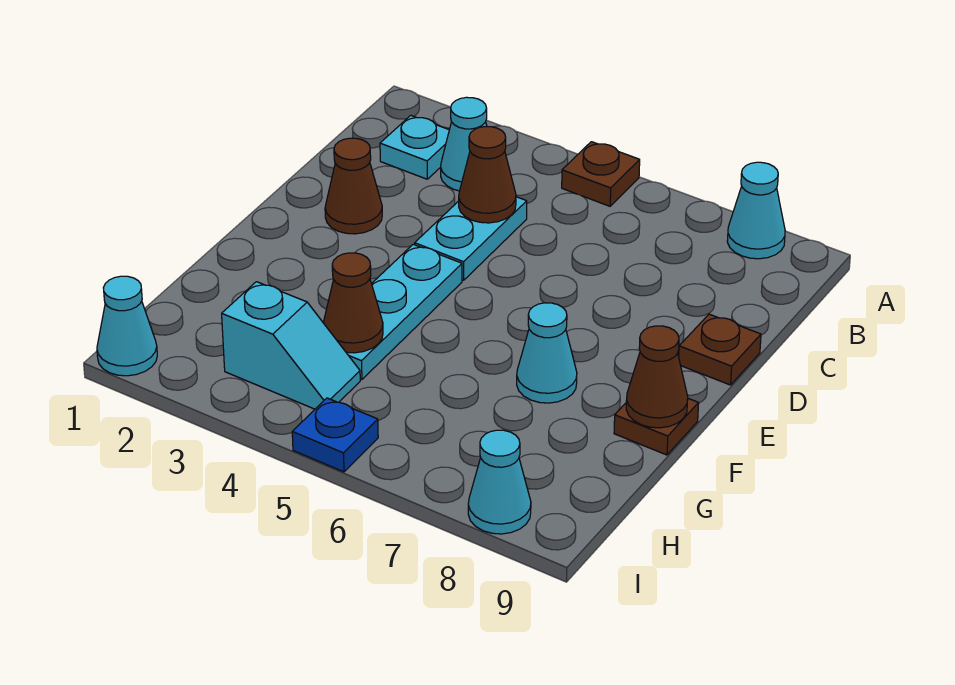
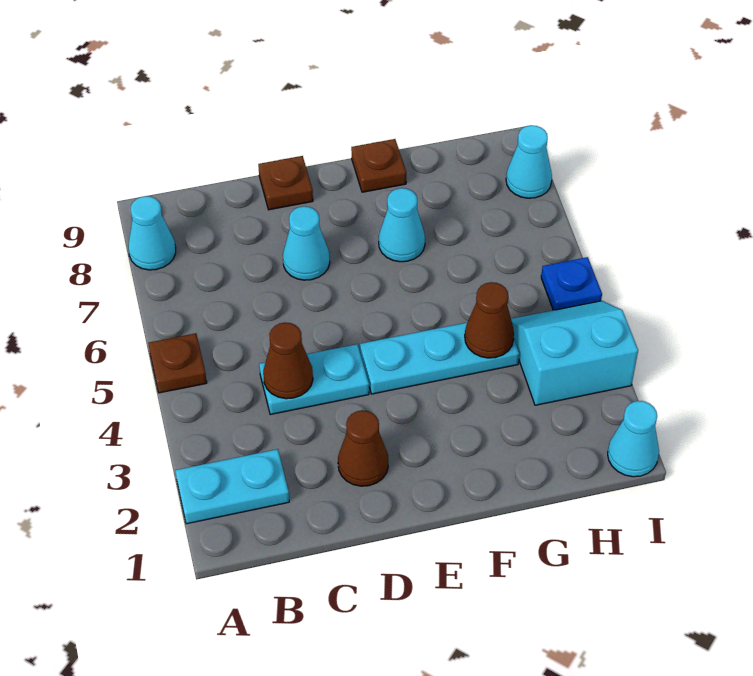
cyan plate B2 level 1 -> cyan plate A2:B2 level 1
cyan cone B3 level 1 -> cyan cone D7 level 1
brown cone F9 level 2 -> none
cyan slope H3:H4 level 1 top 3 -> cyan slope H3:I4 level 1 top 3

